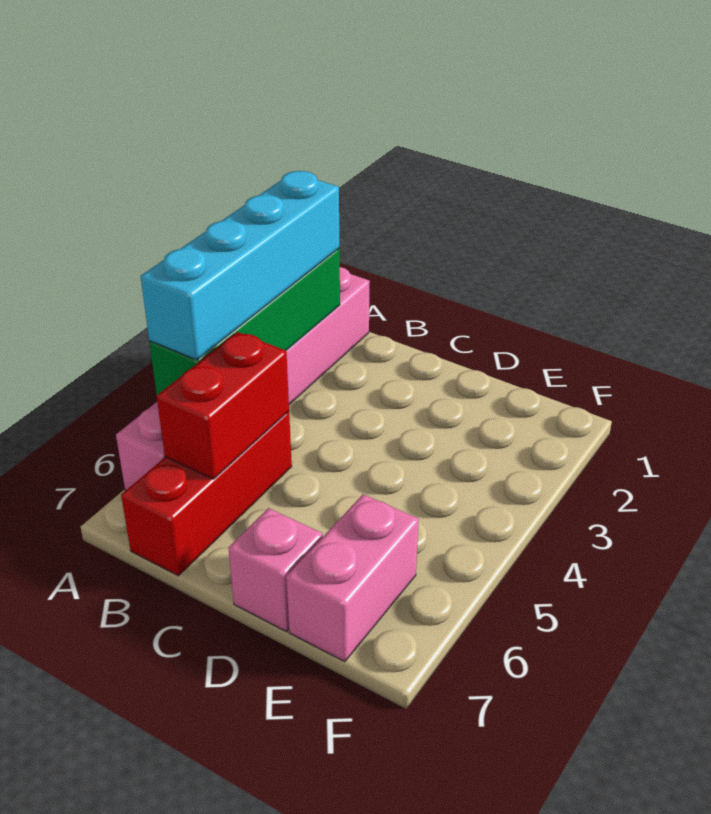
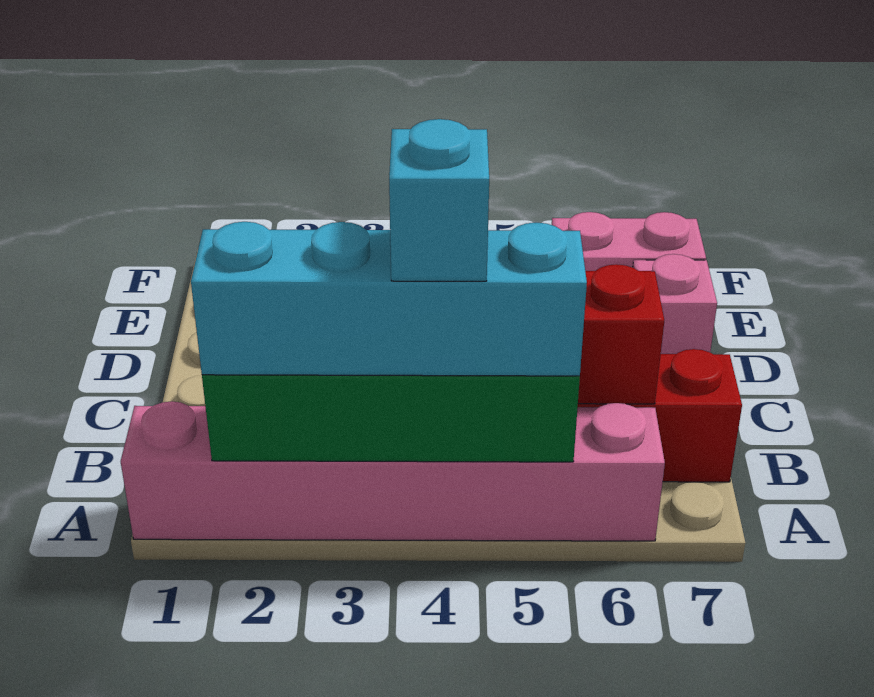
none -> cyan brick A4 level 4

